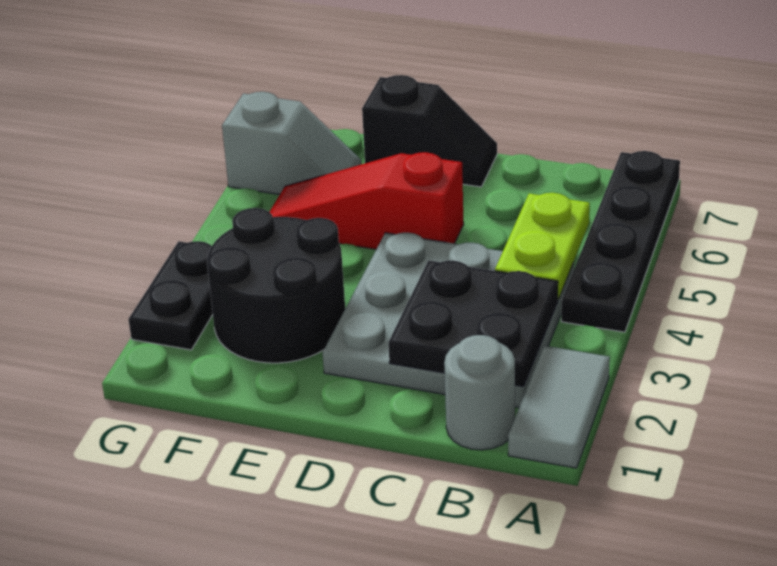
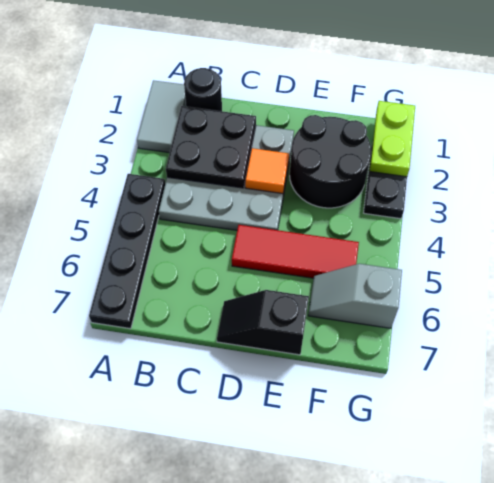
grey round brick B1 level 1 -> black round brick B1 level 1
lime plate B4:B5 level 2 -> lime plate G1:G2 level 2
none -> orange tile D3 level 2
red slope D5:F5 level 1 top D -> red tile D5:F5 level 1

